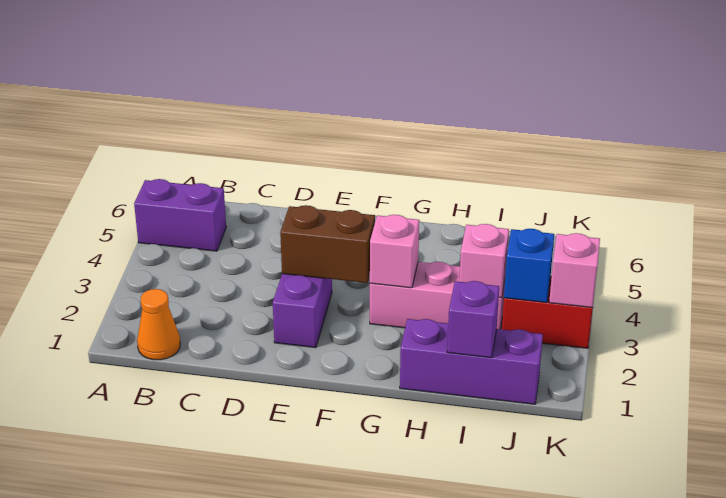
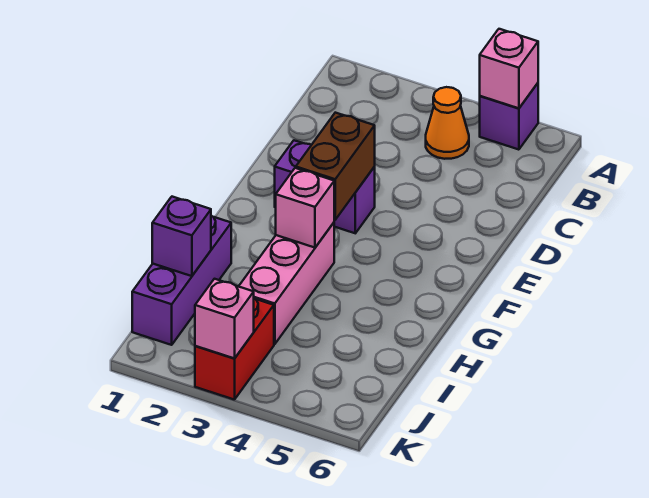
purple brick A5:B5 level 1 -> purple brick A5 level 1
orange cone B1 level 1 -> orange cone B4 level 1
pink brick I3 level 2 -> pink brick A5 level 2
blue brick J3 level 2 -> none

